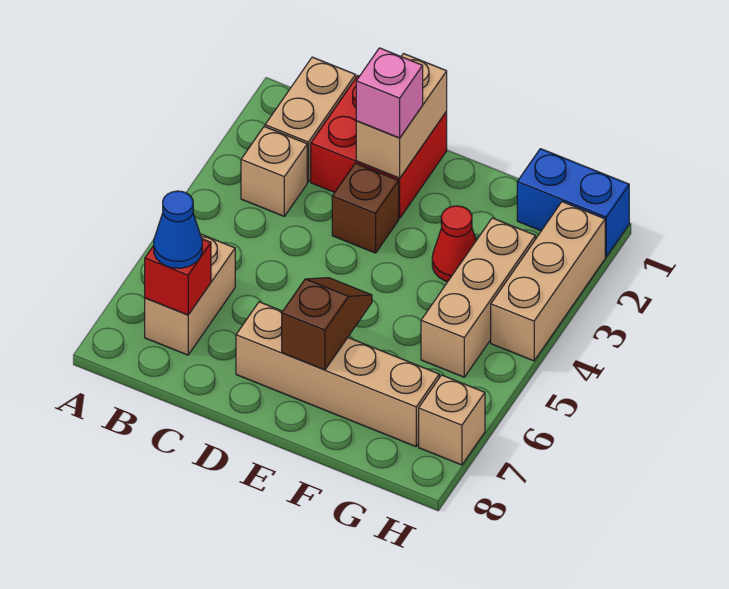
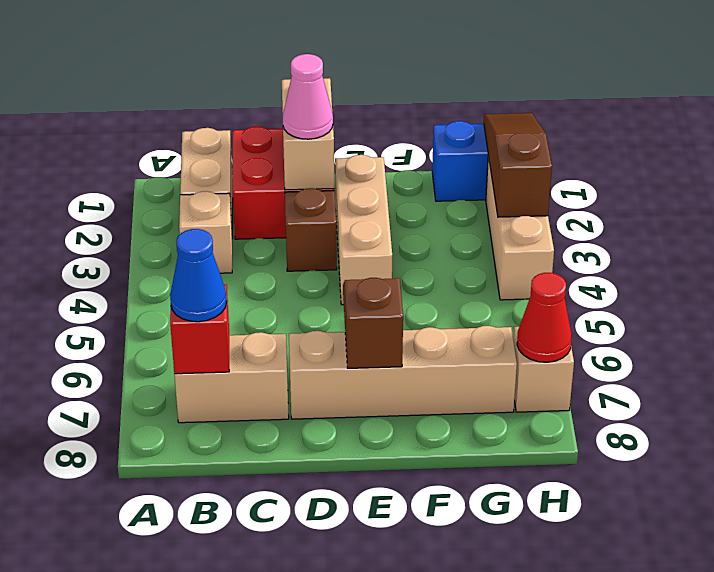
tan brick B6:B7 level 1 -> tan brick B7:C7 level 1
pink brick D2 level 3 -> pink cone D2 level 3
red cone F3 level 1 -> red cone H7 level 2
tan brick G3:G5 level 1 -> tan brick E2:E4 level 1
none -> brown slope H1:H3 level 2 top 3

